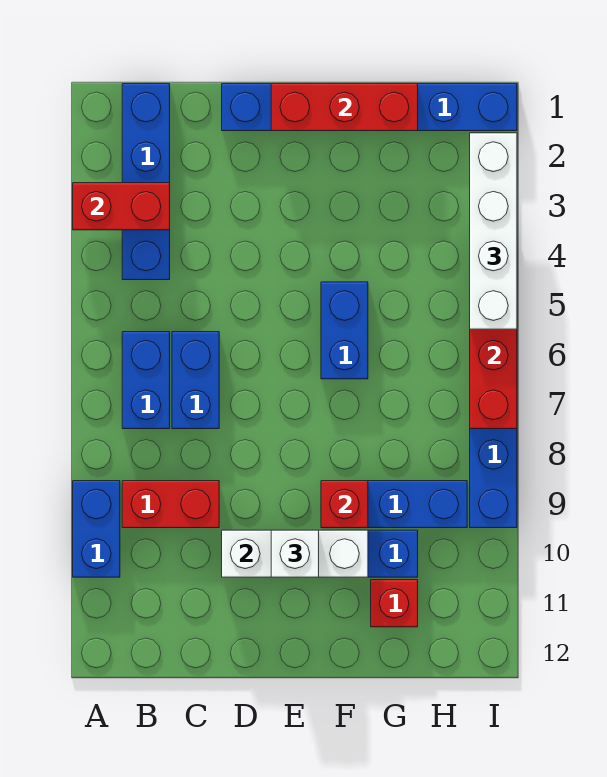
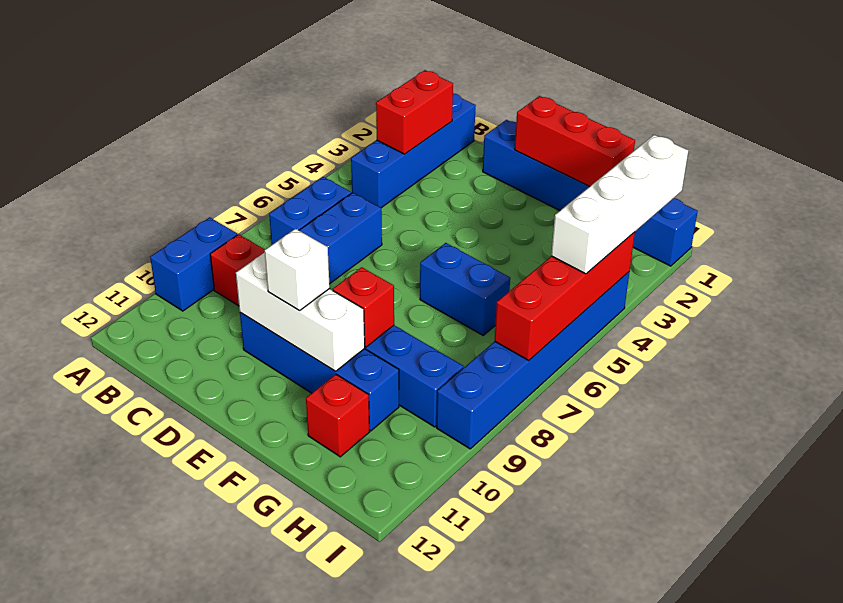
red brick A3:B3 level 2 -> red brick B2:B3 level 2
blue brick F5:F6 level 1 -> blue brick F6:G6 level 1

